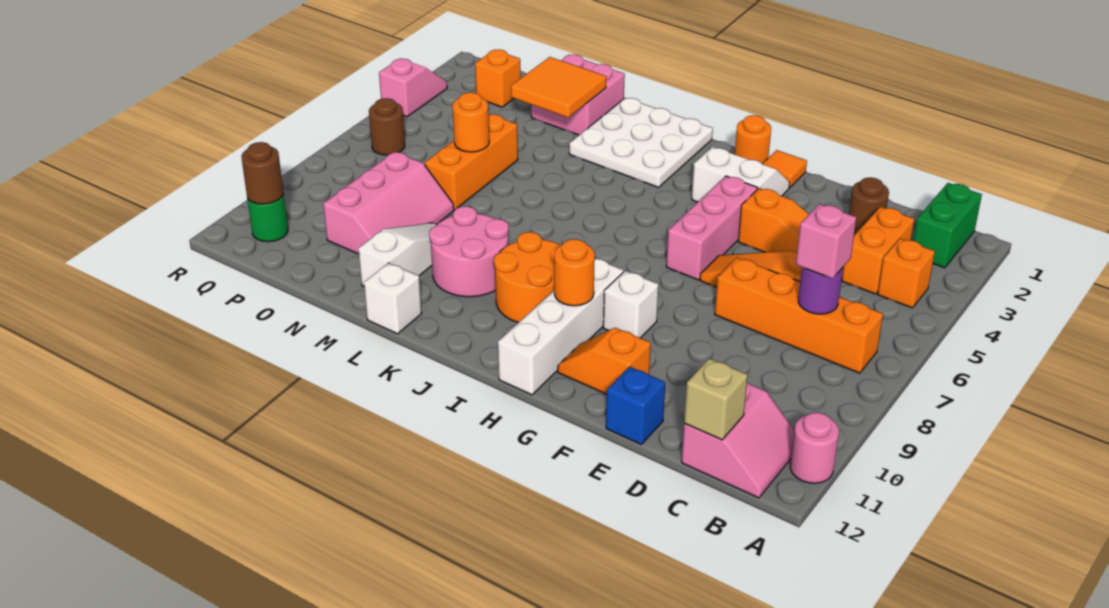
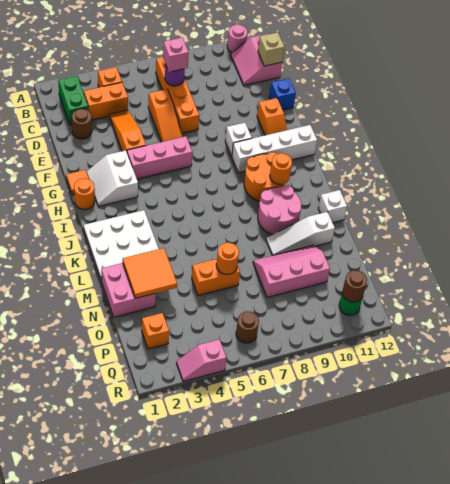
green brick B1:B2 level 1 -> green brick B2:C2 level 1
pink slope B11:C12 level 1 top C -> pink slope B11:C12 level 1 top 12
orange round brick H10 level 2 -> orange round brick J10 level 2
orange brick N5:N7 level 1 -> orange brick N5:N6 level 1

